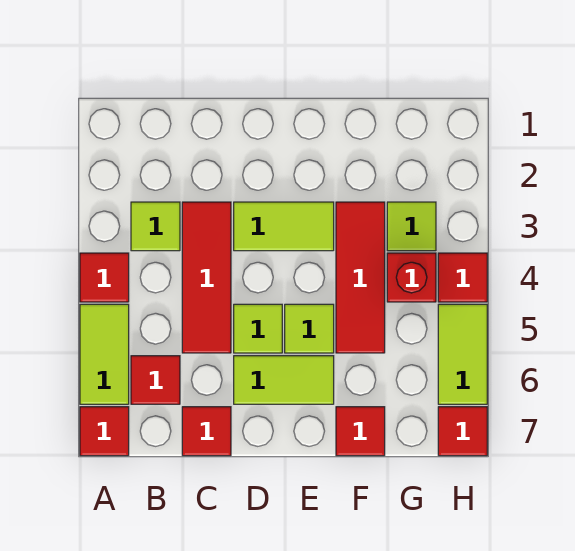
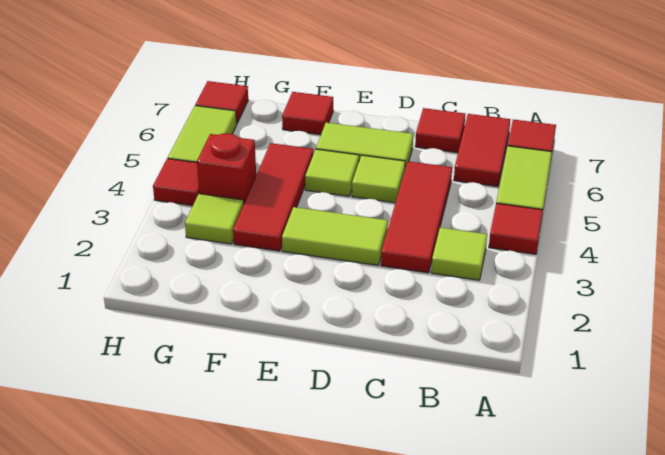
red tile B6 level 1 -> red tile B6:B7 level 1

